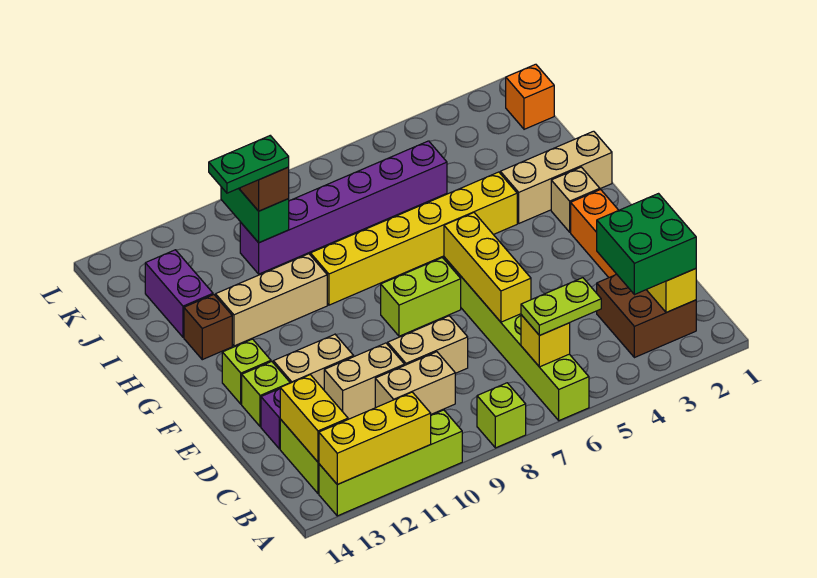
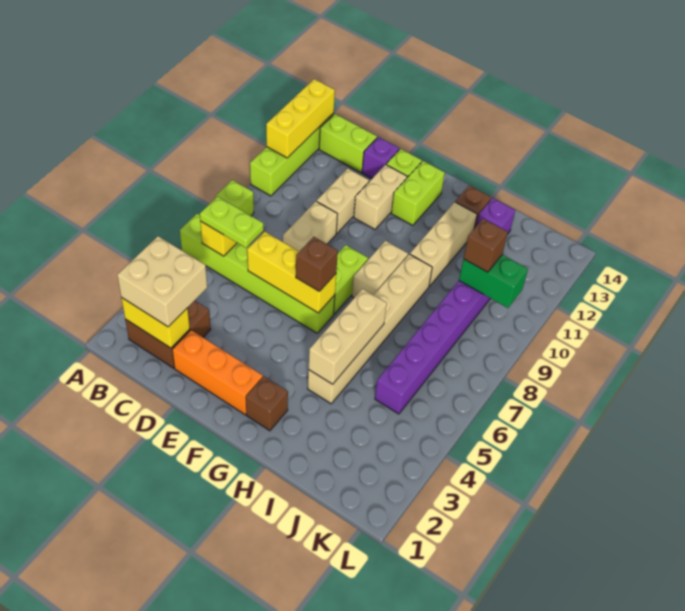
green brick B2:C3 level 3 -> tan brick B2:C3 level 3
lime plate B5:B6 level 3 -> lime plate B6:C6 level 3
yellow brick B13:C13 level 2 -> none
tan brick C9:C10 level 1 -> tan brick G8:G9 level 1
none -> brown brick F6 level 3
lime brick F13 level 1 -> lime brick F12:F13 level 1
tan brick G2 level 1 -> brown brick G2 level 1
tan brick H1:H3 level 1 -> tan brick H4:H6 level 2
yellow brick H4:H9 level 1 -> tan brick H4:H9 level 1
purple brick I13:J13 level 1 -> purple brick I13 level 1
green plate J10:J11 level 4 -> none
orange brick K1 level 1 -> none

